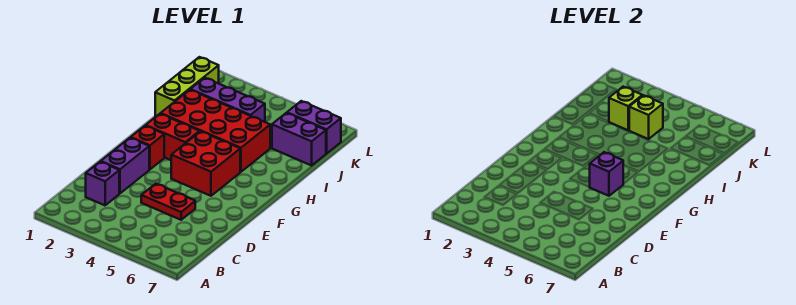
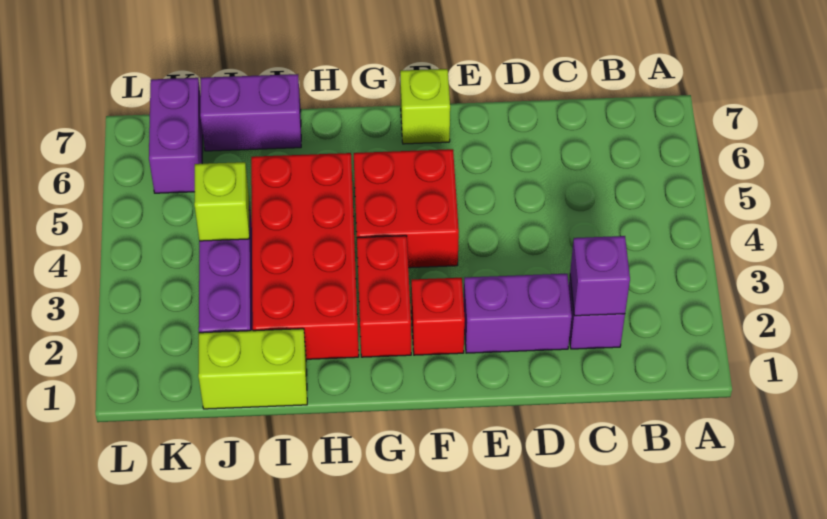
red plate D4:D5 level 1 -> none
purple brick F5 level 2 -> purple brick C2 level 2
lime brick I1:K1 level 1 -> lime brick I1:J1 level 1
lime brick J3 level 2 -> lime brick F7 level 1
purple brick J6:J7 level 1 -> purple brick I7:J7 level 1

